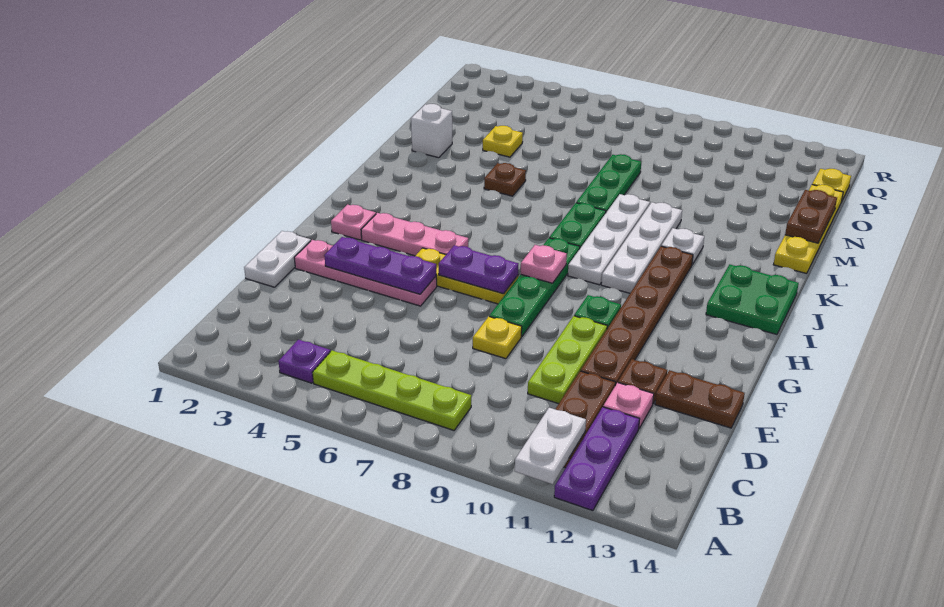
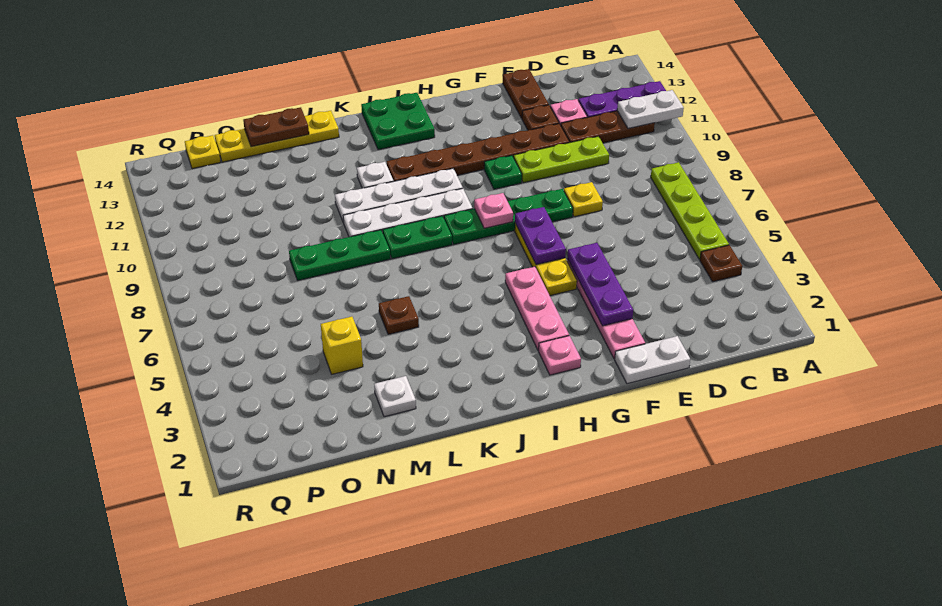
purple plate B4 level 1 -> brown plate B4 level 1
white brick M2 level 1 -> white plate M2 level 1
yellow plate N4 level 1 -> yellow brick N4 level 1

